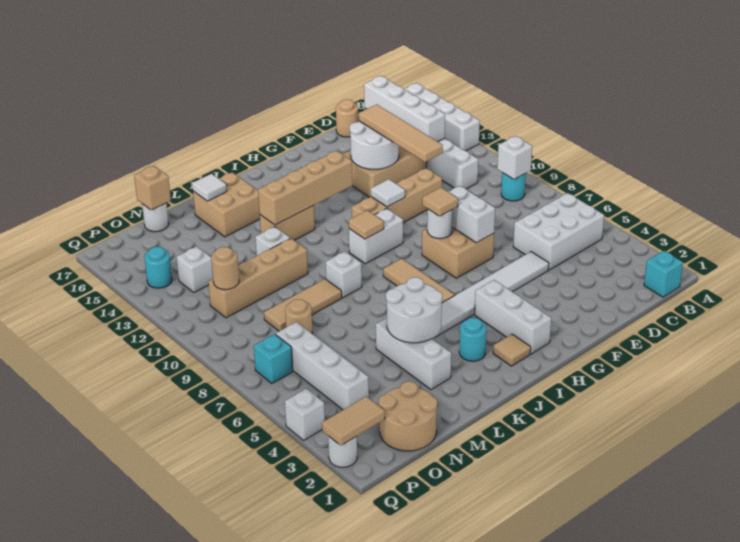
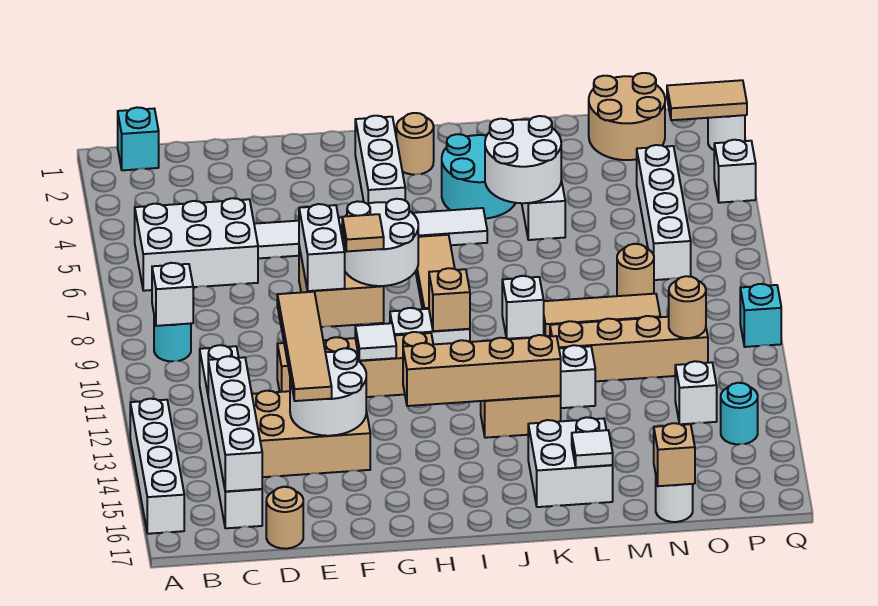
white round brick G8 level 2 -> white round brick G7:H8 level 2
tan tile I2 level 1 -> tan round brick I2 level 1
tan tile I10 level 2 -> tan brick I10 level 2
cyan round brick J3 level 1 -> cyan round brick J3:K4 level 1
tan brick K15:L16 level 1 -> white brick K15:L16 level 1
cyan brick P7 level 1 -> cyan brick Q10 level 1

